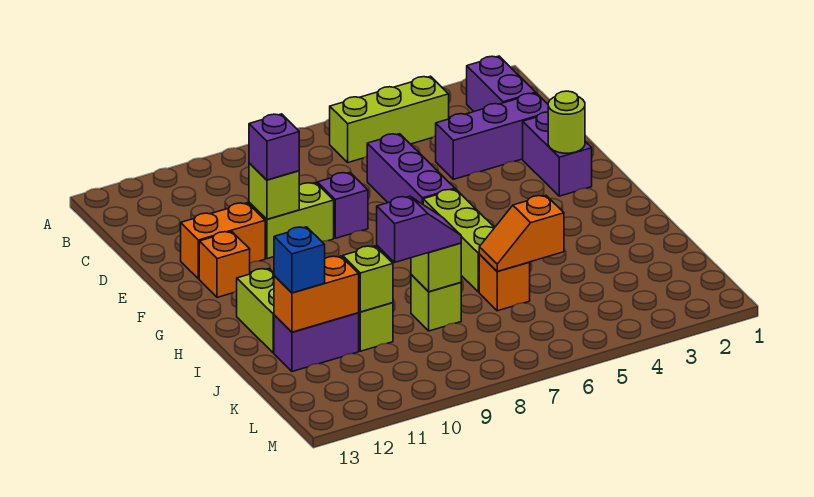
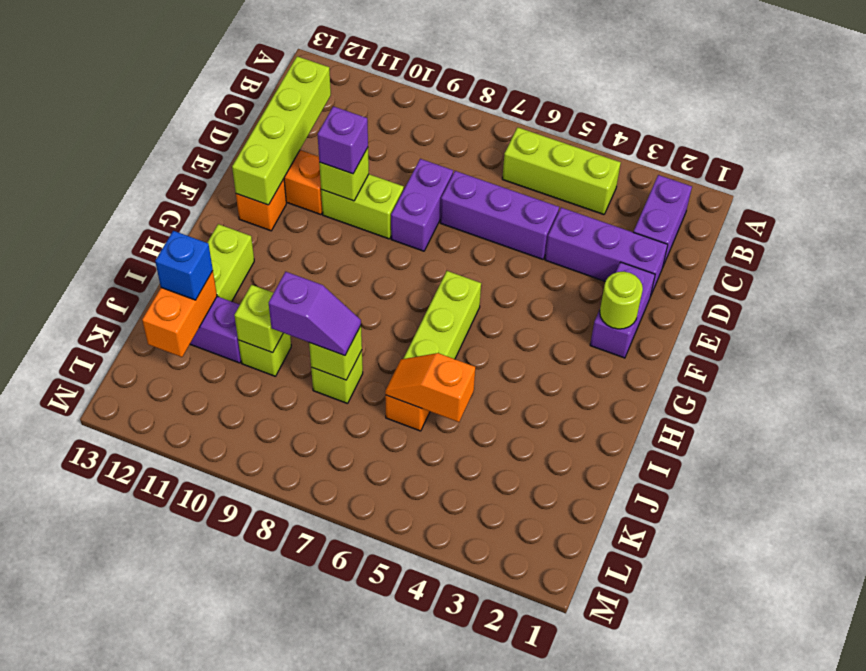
none -> lime brick C12:F12 level 2
purple brick D6:F6 level 1 -> purple brick D5:D7 level 1
purple brick E8 level 1 -> purple brick D8:E8 level 1
orange brick J11:J12 level 2 -> orange brick J12:K12 level 2

